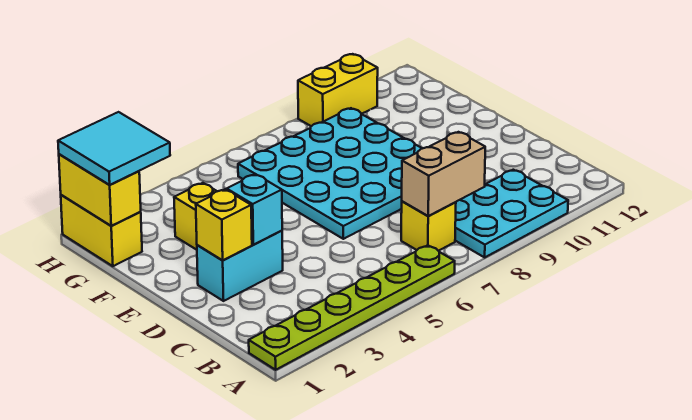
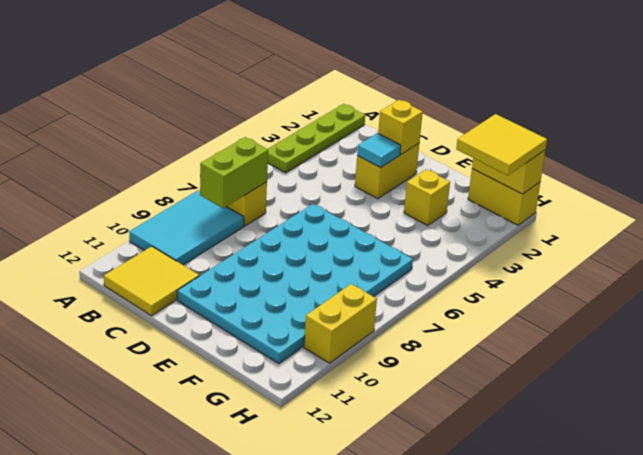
lime plate A1:A6 level 1 -> lime plate A1:A4 level 1
cyan plate A8:B10 level 1 -> cyan tile A8:B10 level 1
tan brick B7:B8 level 2 -> lime brick B7:B8 level 2
none -> yellow tile B11:C12 level 1
cyan brick D2:D3 level 1 -> yellow brick D2:D3 level 1
cyan brick D3 level 2 -> cyan tile D3 level 2
cyan plate D6:G9 level 1 -> cyan plate D6:G11 level 1
cyan tile G1:H2 level 3 -> yellow tile G1:H2 level 3

